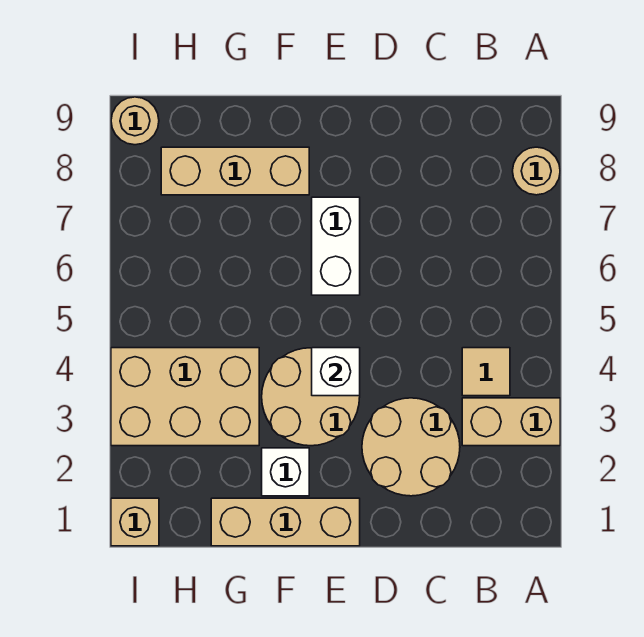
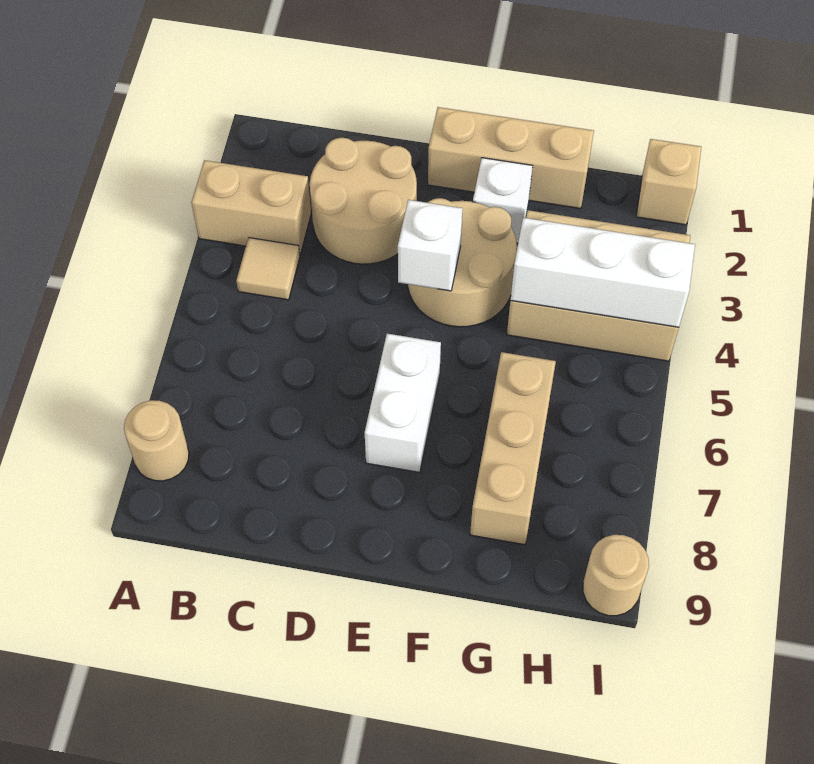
tan brick F8:H8 level 1 -> tan brick G6:G8 level 1
none -> white brick G4:I4 level 2

